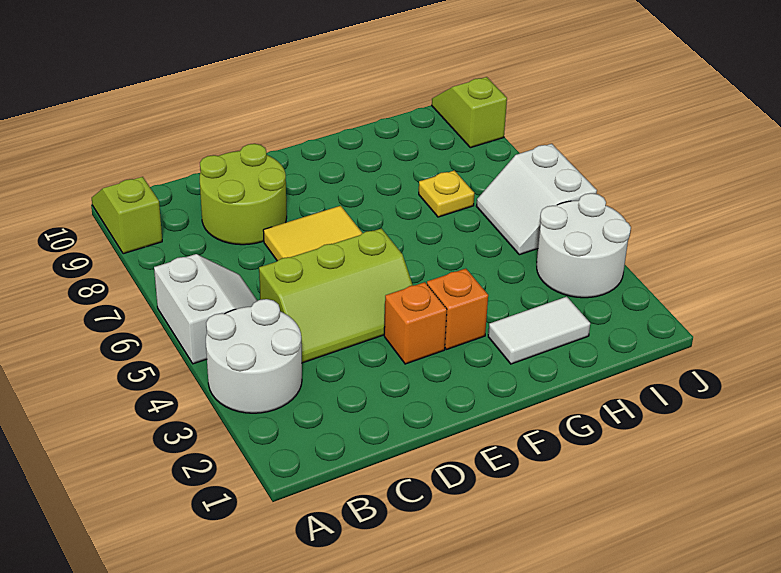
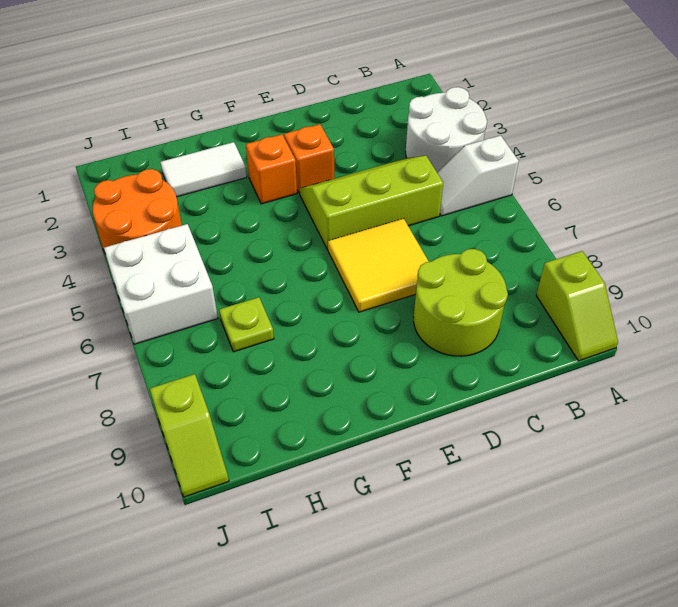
white slope A5:B6 level 1 top A -> white slope A5:B5 level 1 top A
yellow plate H7 level 1 -> lime plate H7 level 1
white round brick I3:J4 level 1 -> orange round brick I3:J4 level 1
white slope I5:J6 level 1 top J -> white brick I5:J6 level 1

